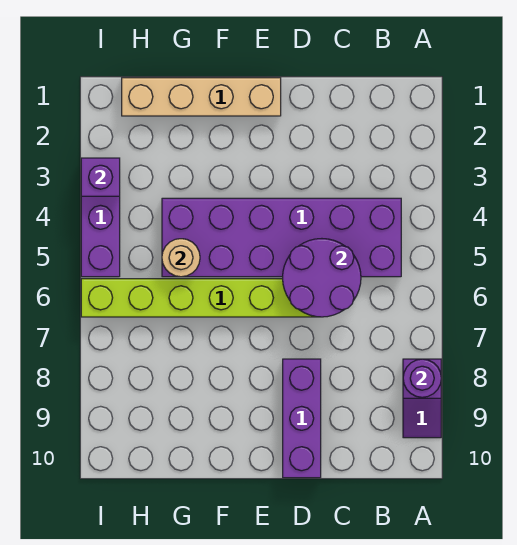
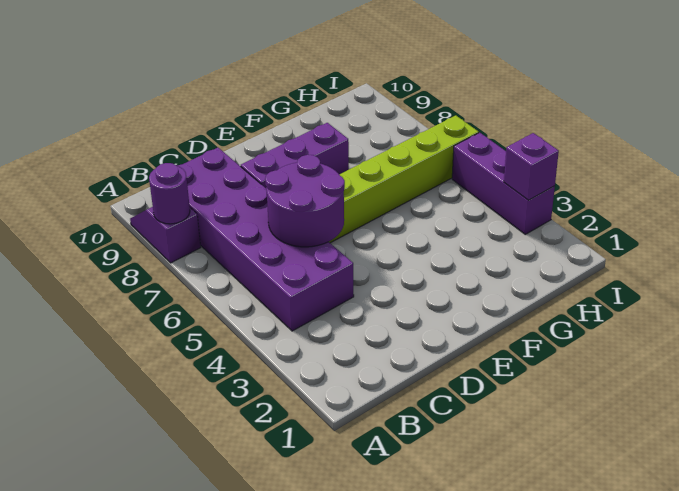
purple brick B4:G5 level 1 -> purple brick B4:C9 level 1
purple brick D8:D10 level 1 -> purple brick D8:F8 level 1
tan brick E1:H1 level 1 -> none
tan round brick G5 level 2 -> none

